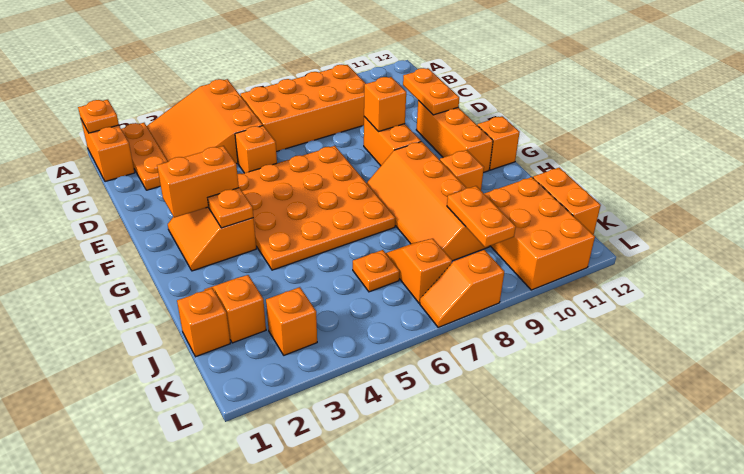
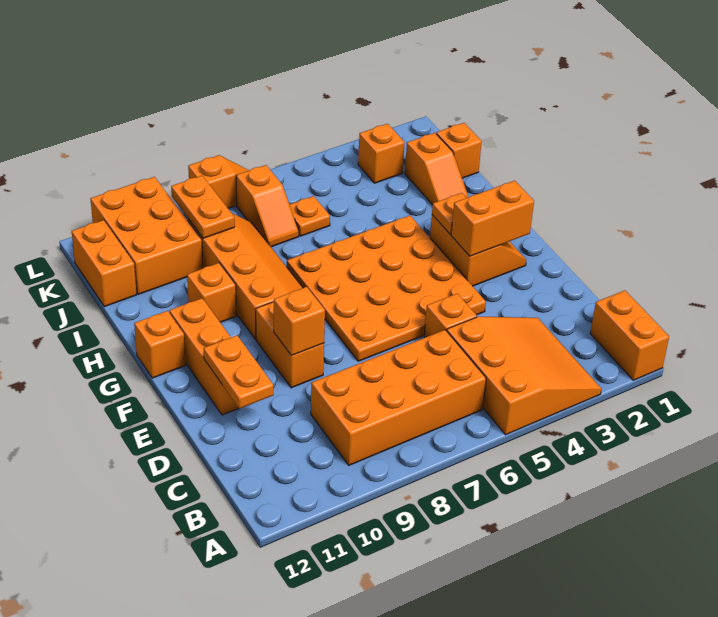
orange plate A1 level 2 -> none
orange plate A2:C2 level 1 -> none

